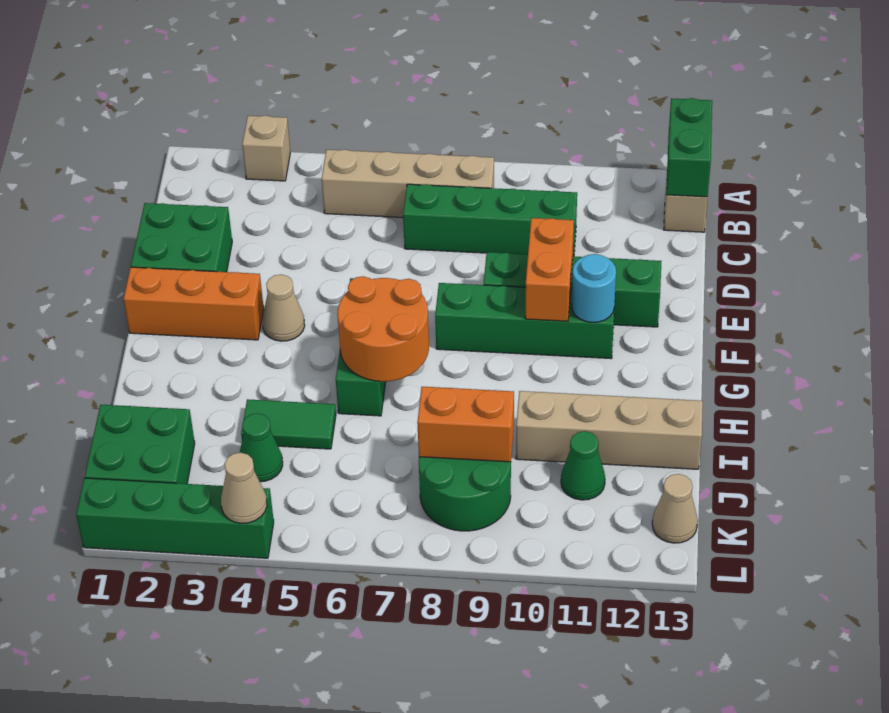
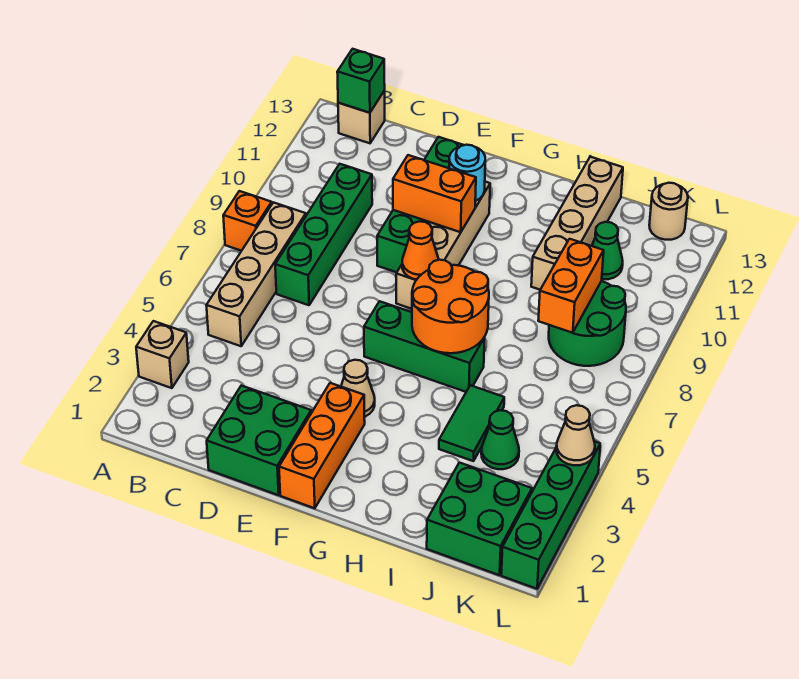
none -> orange brick A8 level 1
green brick A13:B13 level 2 -> green brick B13 level 2
green brick F8:F11 level 1 -> tan brick F8:F11 level 1
none -> orange cone F8 level 2
tan cone K13 level 1 -> tan round brick K13 level 1

